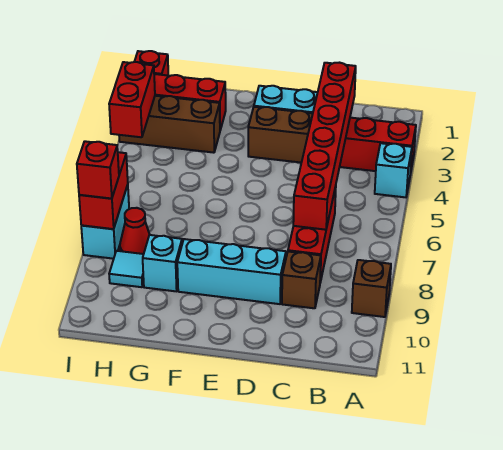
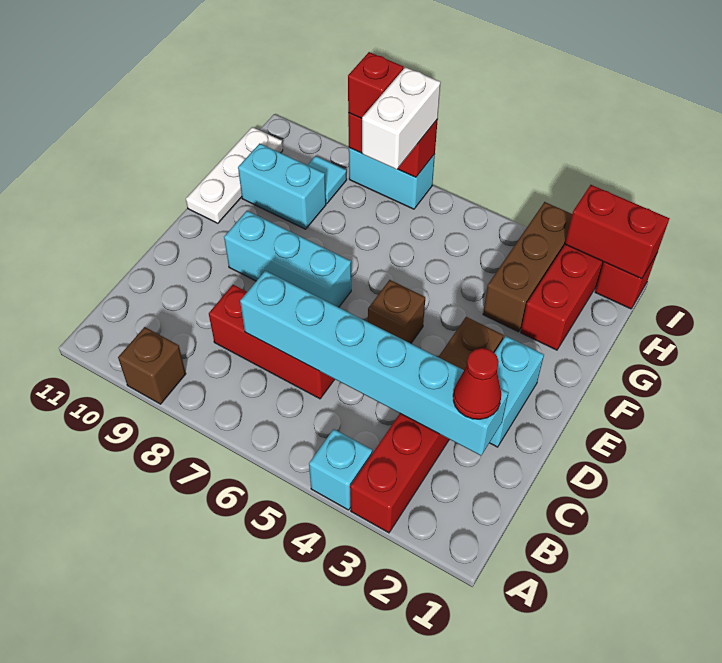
red brick C2:C7 level 2 -> cyan brick C2:C7 level 2
brown brick C9 level 1 -> brown brick E5 level 1
cyan brick D9:F9 level 1 -> cyan brick E7:E9 level 1
none -> white plate F11:H11 level 1
cyan brick G9 level 1 -> cyan brick G9:G10 level 1
none -> white brick H7:I7 level 3
red cone H8 level 1 -> red cone C2 level 3
red brick I3:I4 level 2 -> red brick I1:I2 level 2

